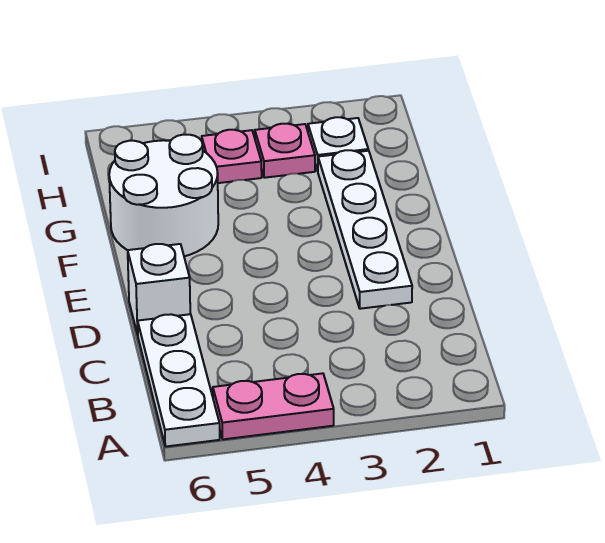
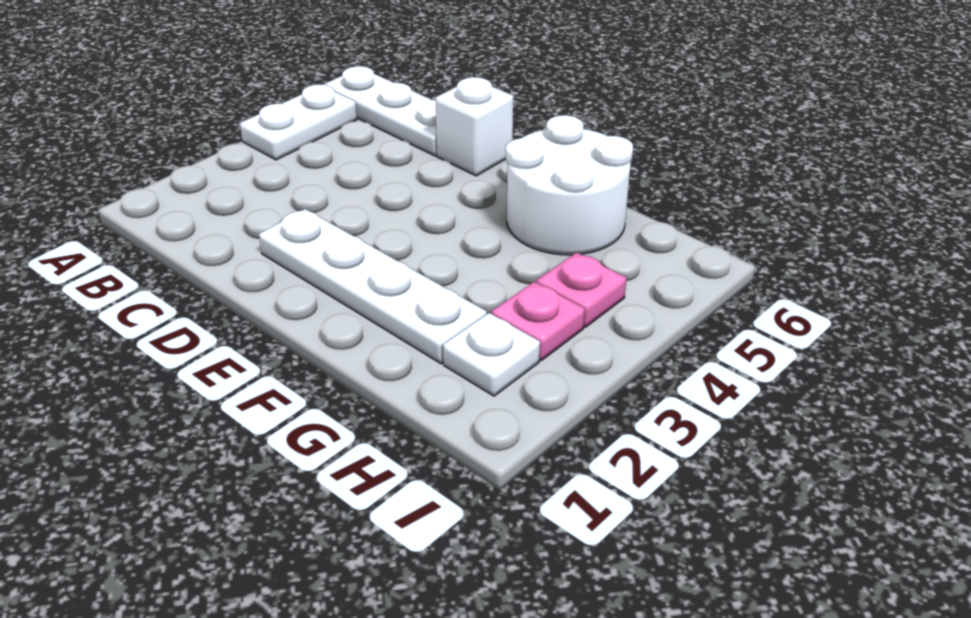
pink plate A4:A5 level 1 -> white plate A4:A5 level 1

